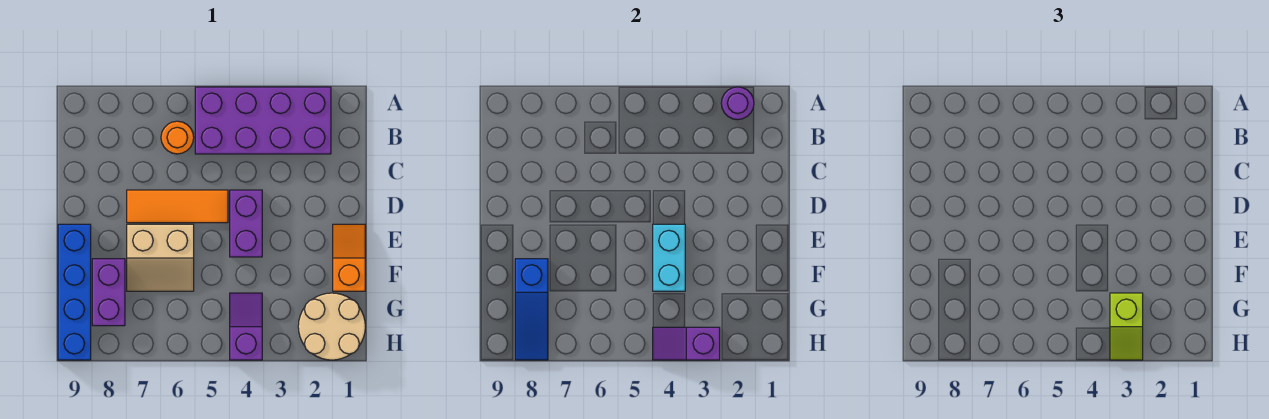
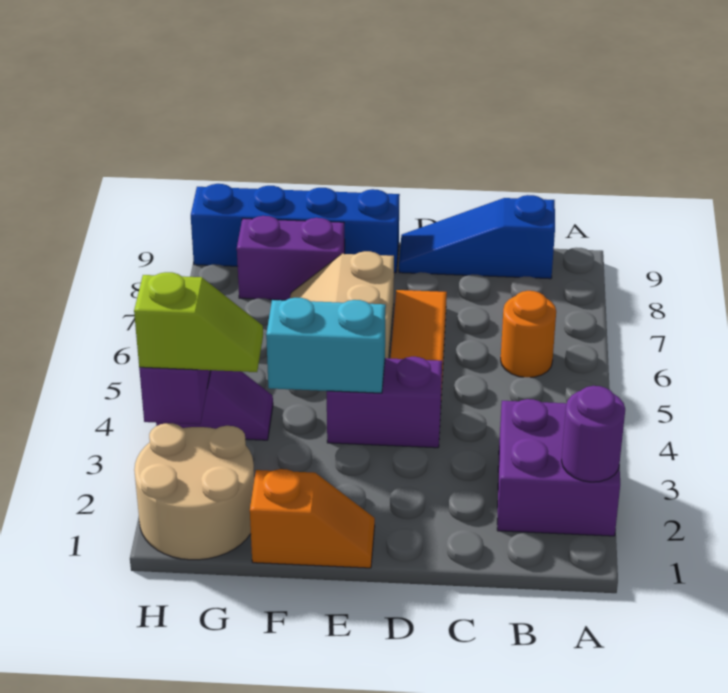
purple brick A2:B5 level 1 -> purple brick A2:B3 level 1
blue slope F8:H8 level 2 top F -> blue slope B9:D9 level 1 top B
lime slope G3:H3 level 3 top G -> lime slope G3:H3 level 3 top H

